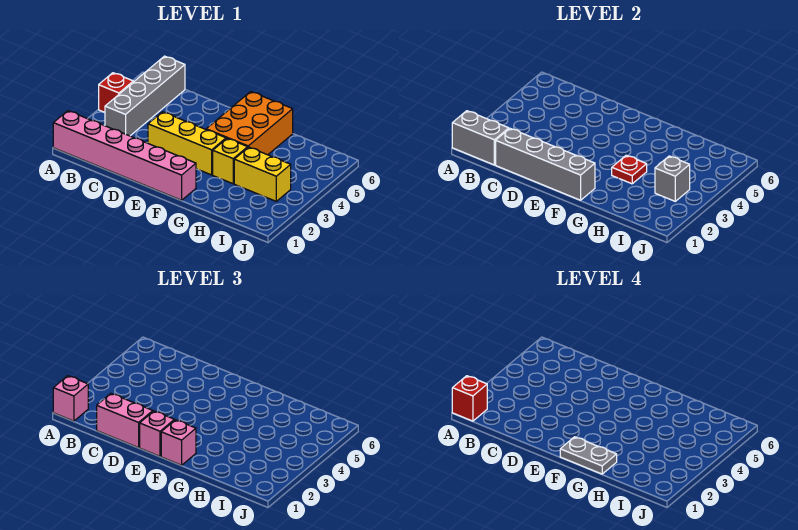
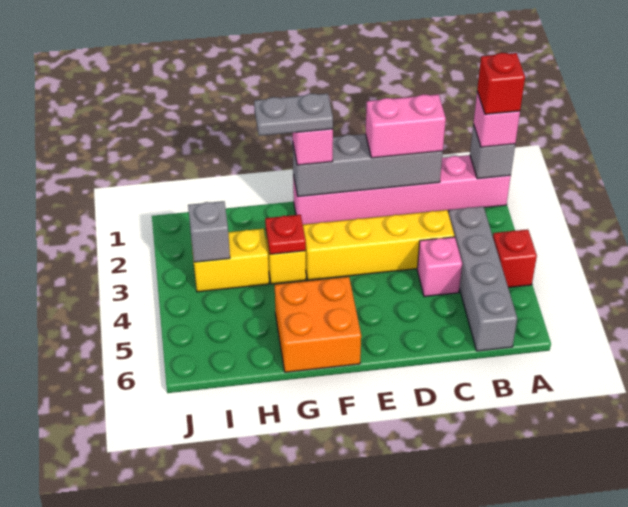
grey brick A1:B1 level 2 -> grey brick A1 level 2
yellow brick D3:F3 level 1 -> yellow brick C3:F3 level 1
pink brick E1 level 3 -> pink brick C4 level 1
orange brick F4:G6 level 1 -> orange brick F5:G6 level 1

